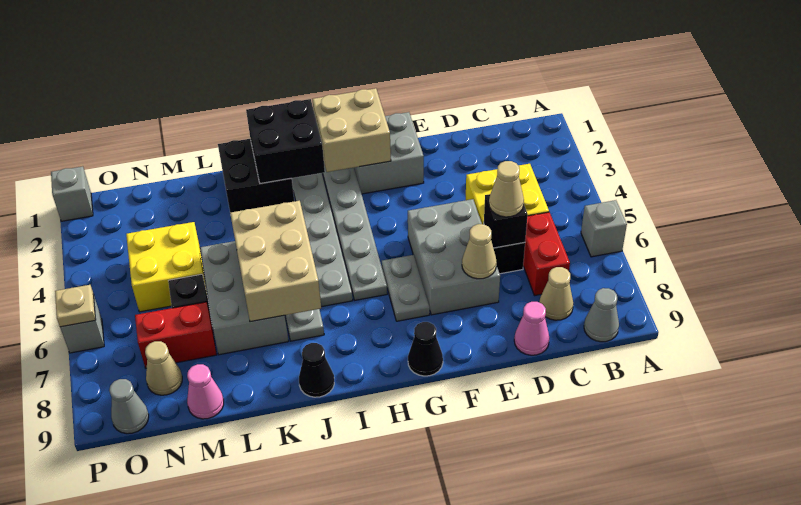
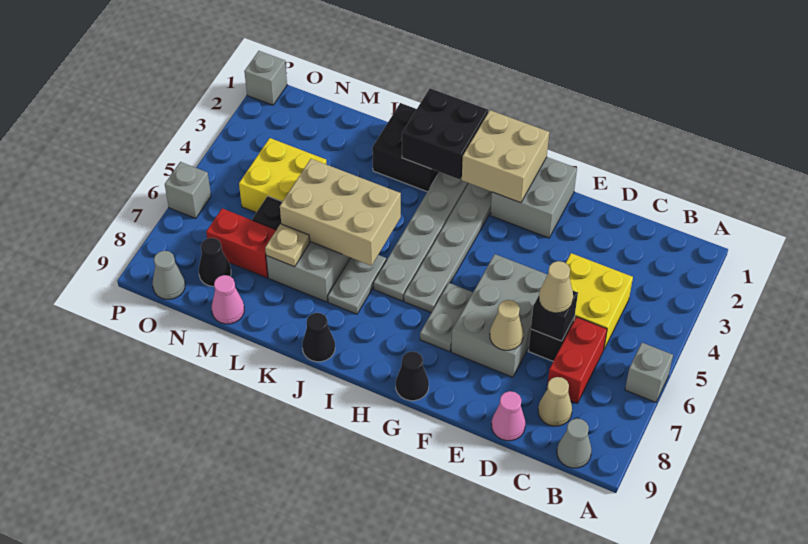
tan brick J5:K7 level 2 -> tan brick J5:L6 level 2
tan cone N8 level 1 -> black cone N8 level 1
tan plate P6 level 2 -> tan plate L7 level 2

